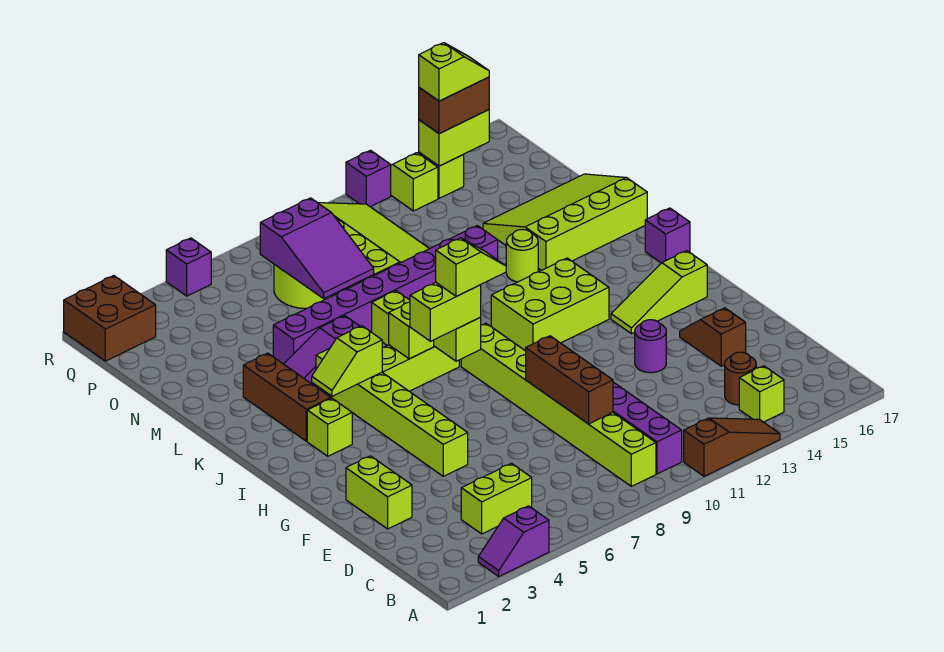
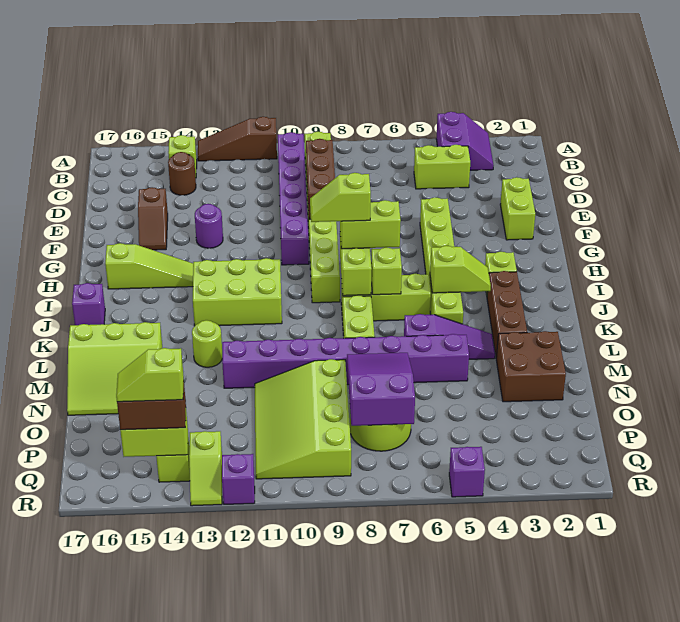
purple slope A3:A4 level 1 top 4 -> purple slope A3:B4 level 1 top 4
lime slope L14:N17 level 1 top L -> lime slope L15:N17 level 1 top L
brown brick Q1:R2 level 1 -> brown brick M2:N3 level 1

